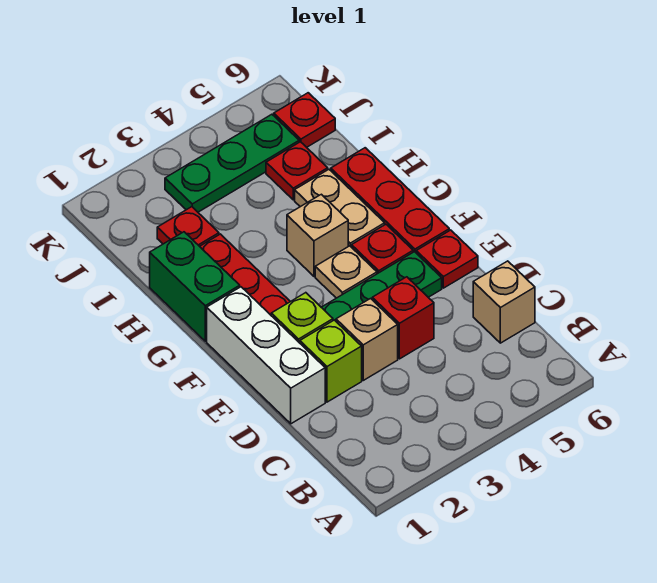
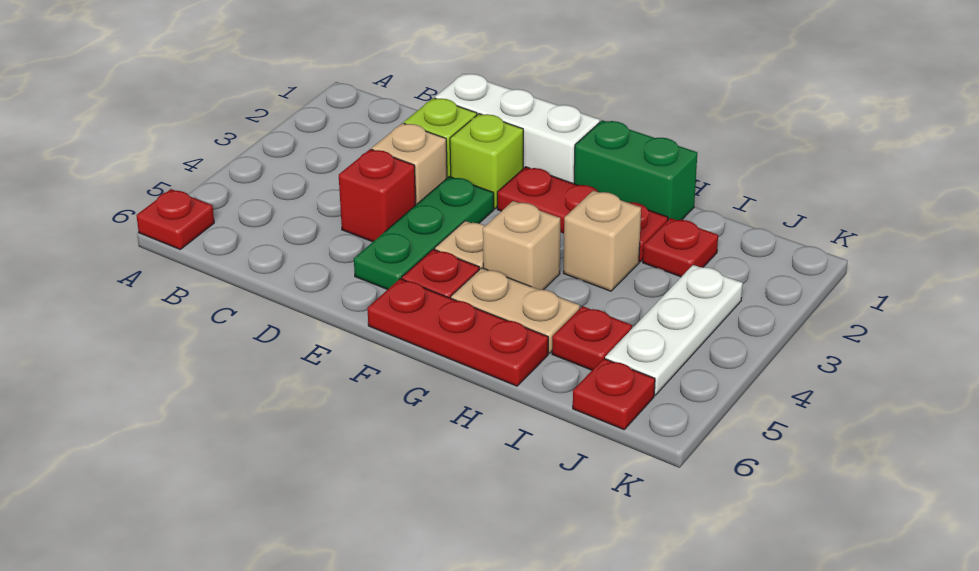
tan brick C6 level 1 -> tan brick H3 level 1
red plate E6 level 1 -> red plate A6 level 1
green plate J3:J5 level 1 -> white plate J3:J5 level 1

